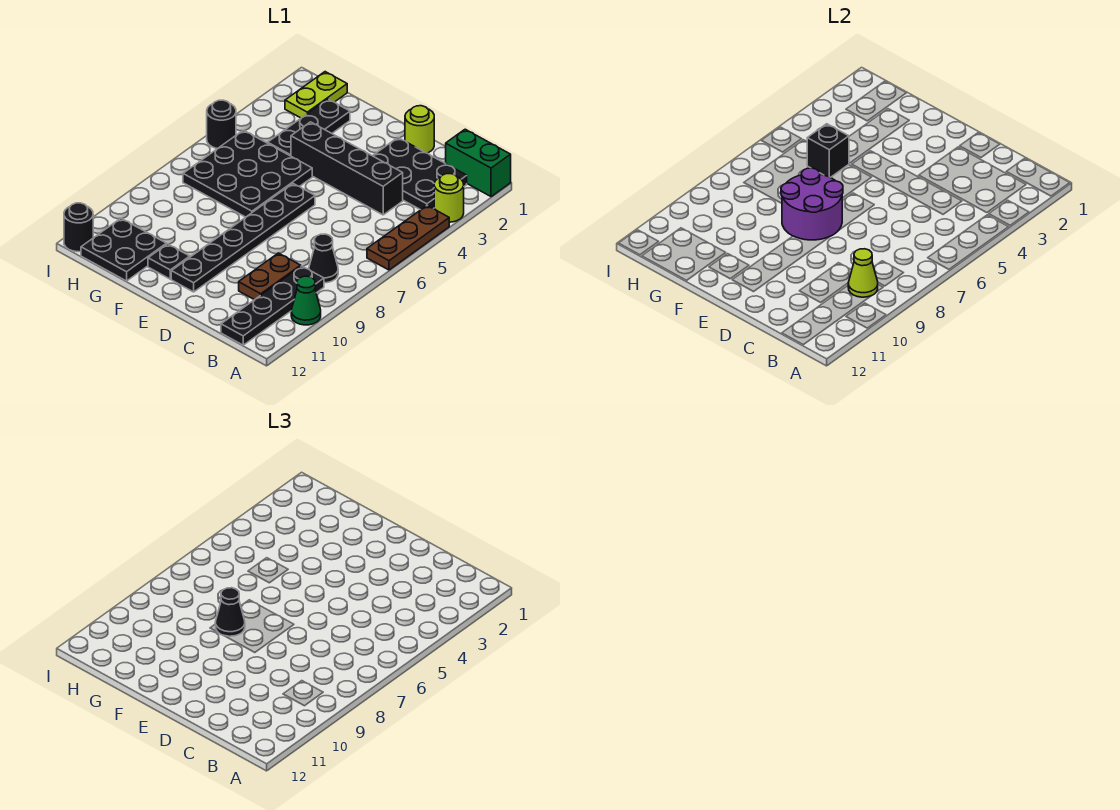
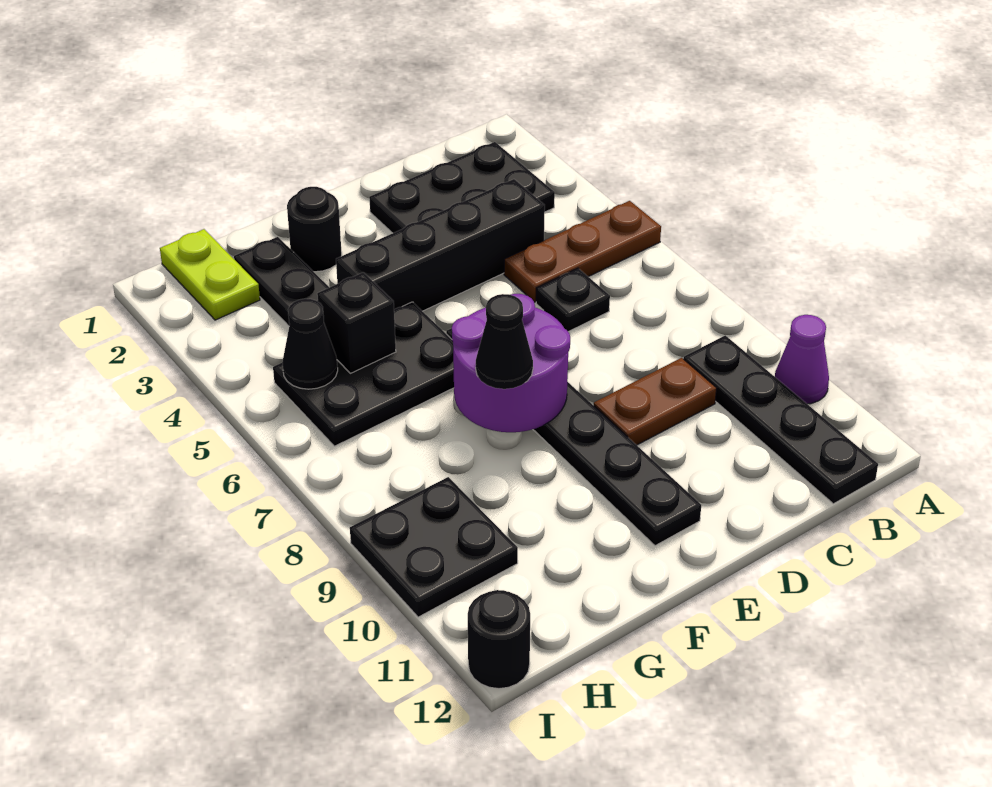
green brick A1:B1 level 1 -> none
lime round brick A3 level 1 -> none
brown plate A4:A6 level 1 -> brown plate A5:C5 level 1
green cone A10 level 1 -> purple cone A10 level 1
black cone B8 level 1 -> black cone H5 level 2
lime cone B9 level 2 -> none
brown plate C9:C10 level 1 -> brown plate C9:D9 level 1
lime round brick D1 level 1 -> none
black plate F5:H7 level 1 -> black plate F5:H6 level 1
black plate F11 level 1 -> black plate C6 level 1
black plate G11:H12 level 1 -> black plate H9:I10 level 1
black round brick I5 level 1 -> black round brick F2 level 1

